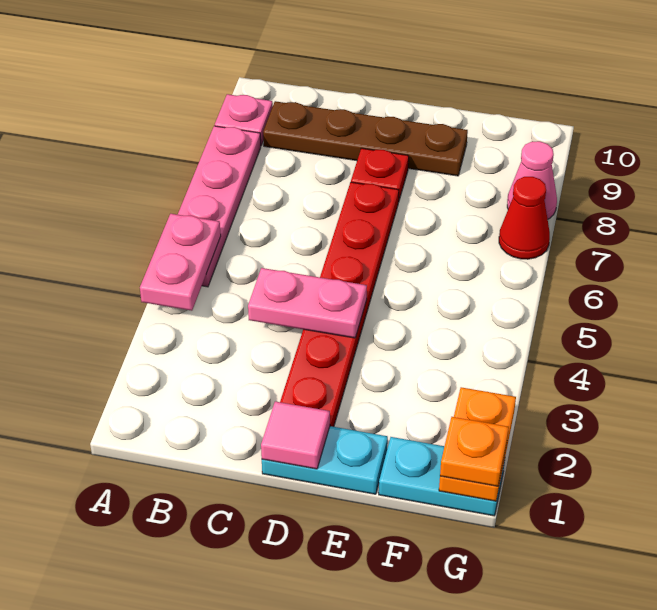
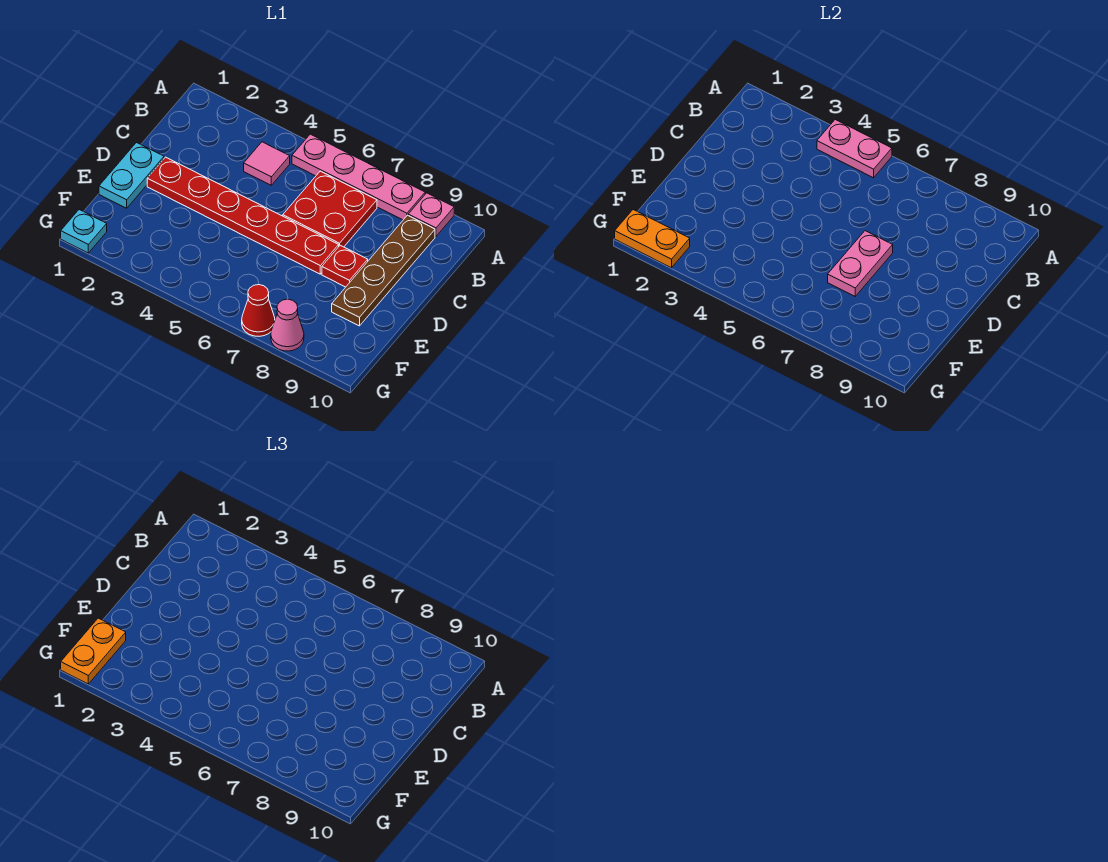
none -> red plate B6:C7 level 1
pink plate C4:D4 level 2 -> pink plate D7:E7 level 2
pink tile D1 level 2 -> pink tile B4 level 1
cyan plate F1:G1 level 1 -> cyan plate G1 level 1
orange plate G1 level 3 -> orange plate F1:G1 level 3

